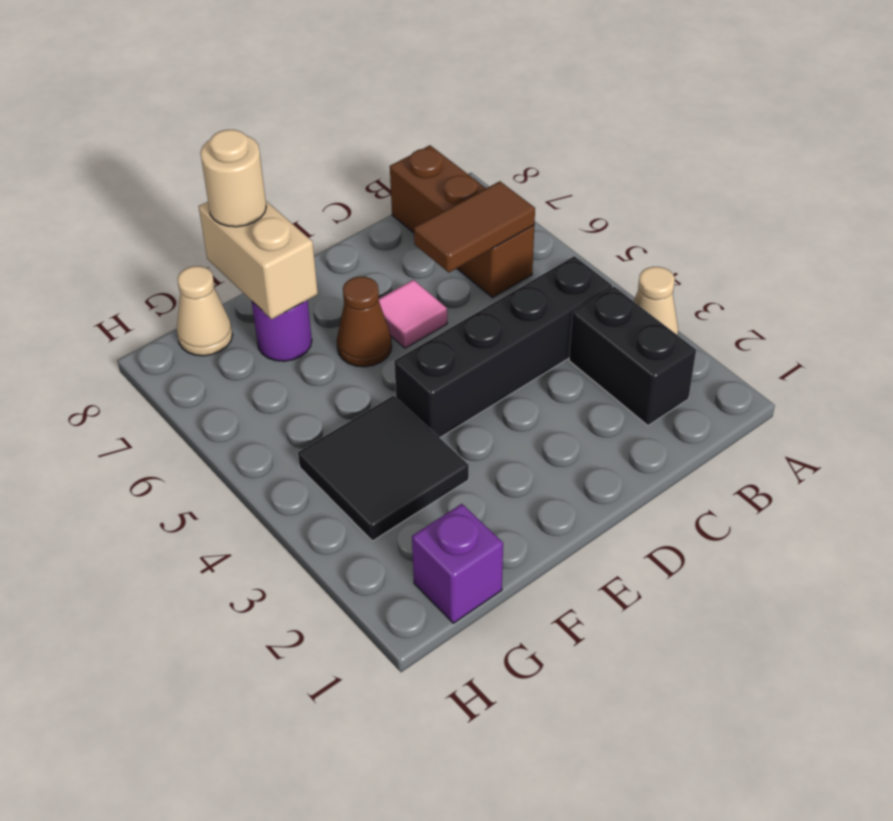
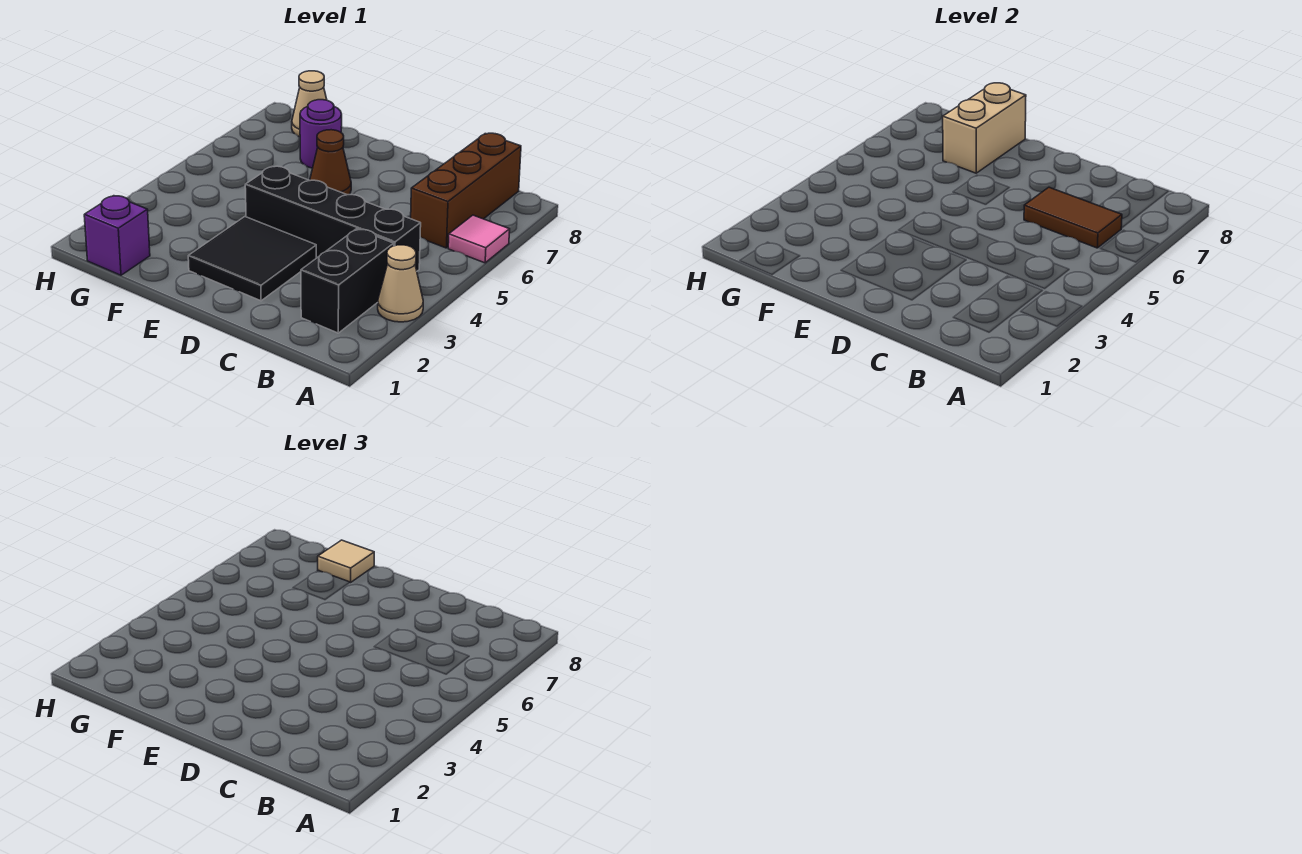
pink tile D6 level 1 -> pink tile A6 level 1
black tile F3:G4 level 1 -> black tile D2:E3 level 1
tan round brick F8 level 3 -> tan tile F8 level 3

